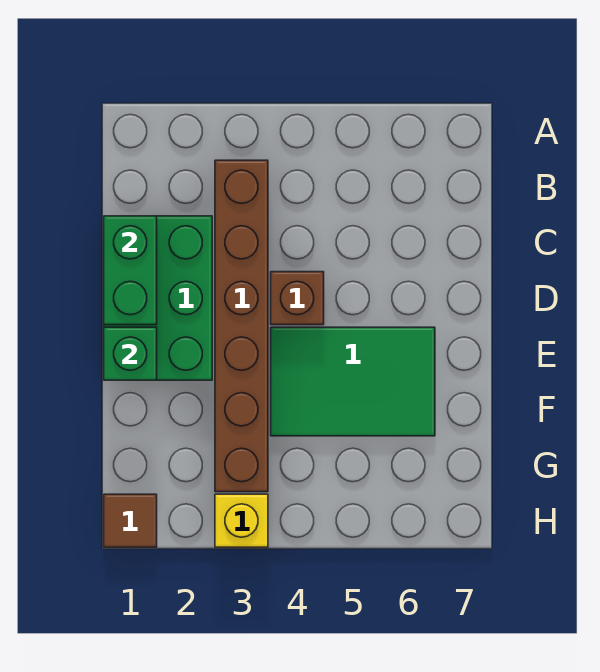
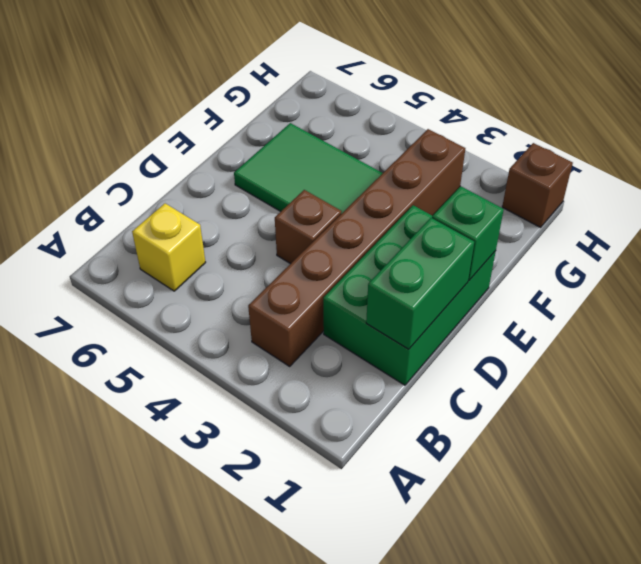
brown tile H1 level 1 -> brown brick H1 level 1
yellow brick H3 level 1 -> yellow brick B6 level 1

